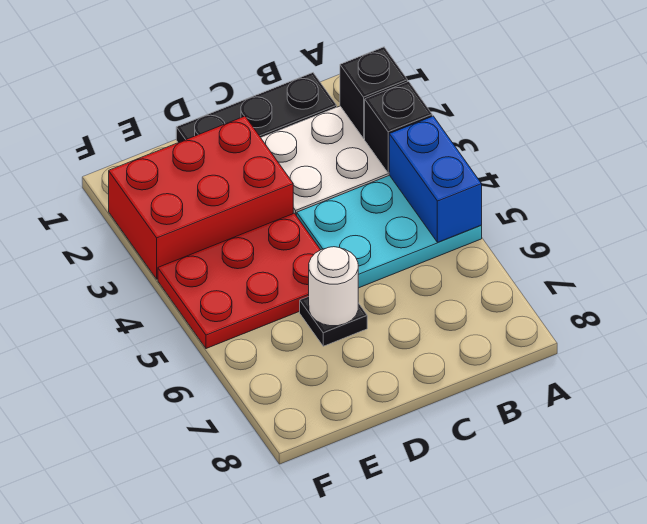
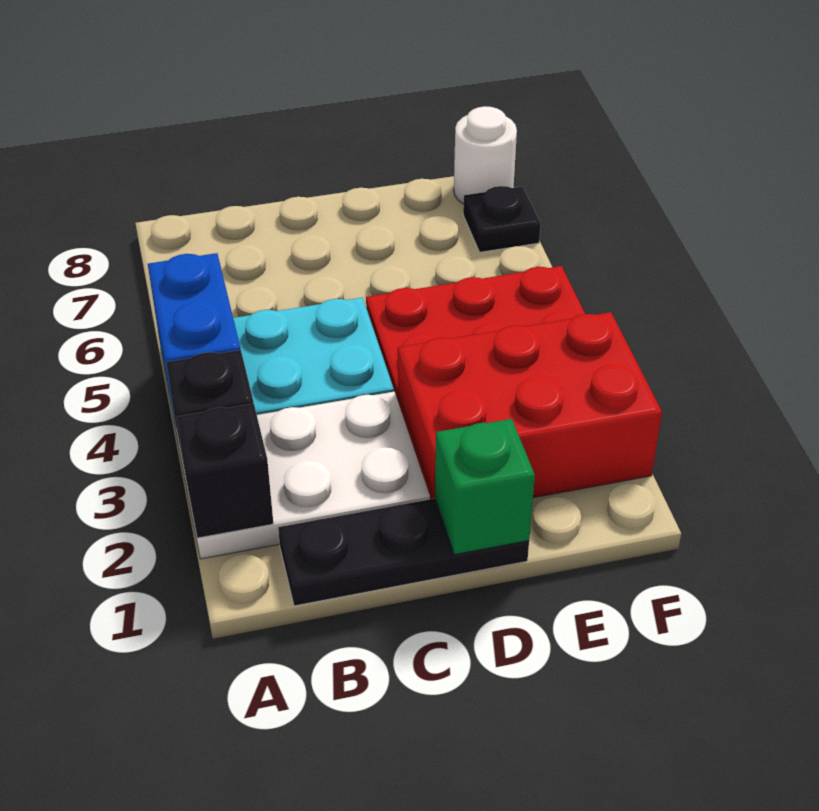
none -> green brick D1 level 2
black plate D6 level 1 -> black plate F7 level 1
white round brick D6 level 2 -> white round brick F8 level 1

